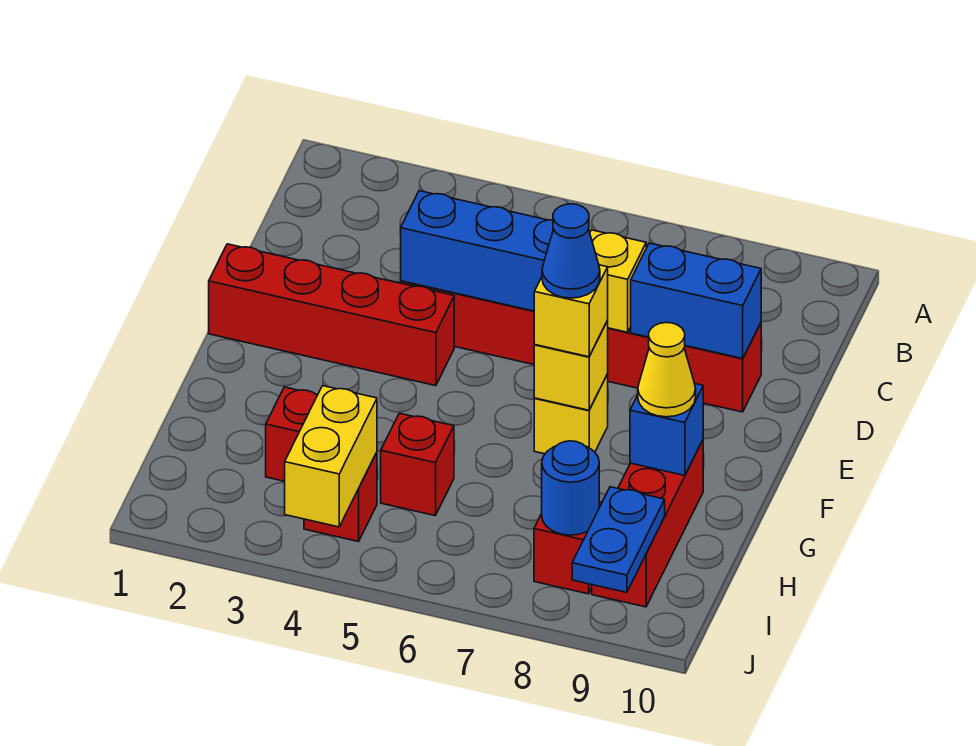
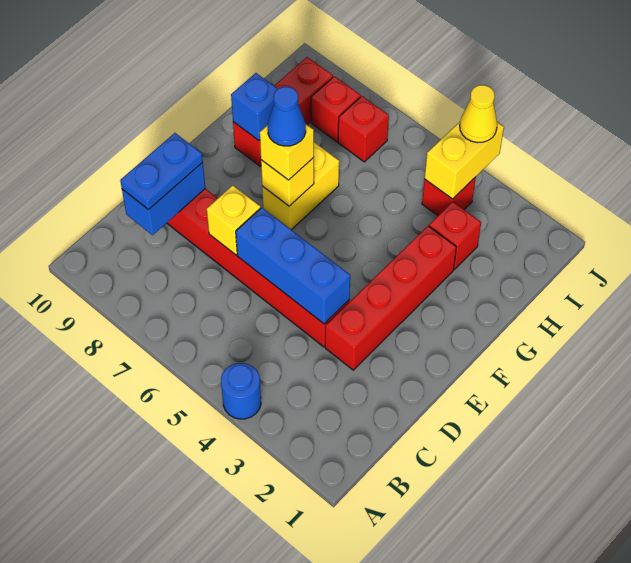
blue brick D8:D9 level 2 -> blue brick C9:D9 level 2
red brick E1:E4 level 1 -> red brick D3:G3 level 1
yellow brick F7 level 1 -> yellow brick F7:G7 level 1
yellow cone G9 level 3 -> yellow cone J4 level 3
red brick H5 level 1 -> red brick I7 level 1
blue round brick I8 level 2 -> blue round brick A4 level 1
blue plate I9:J9 level 2 -> blue plate C9:D9 level 3

